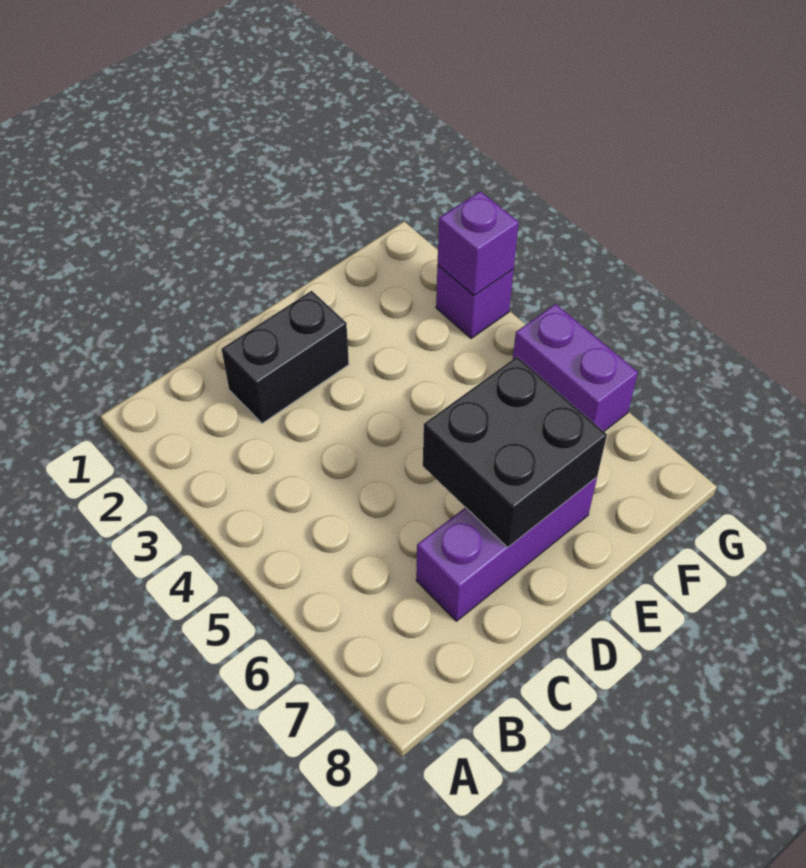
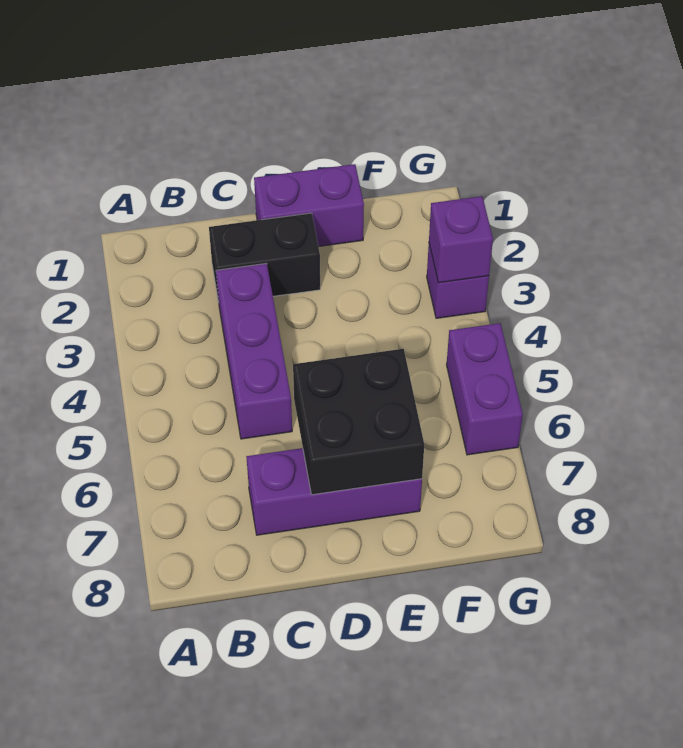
none -> purple brick C3:C5 level 1
none -> purple brick D1:E1 level 1

